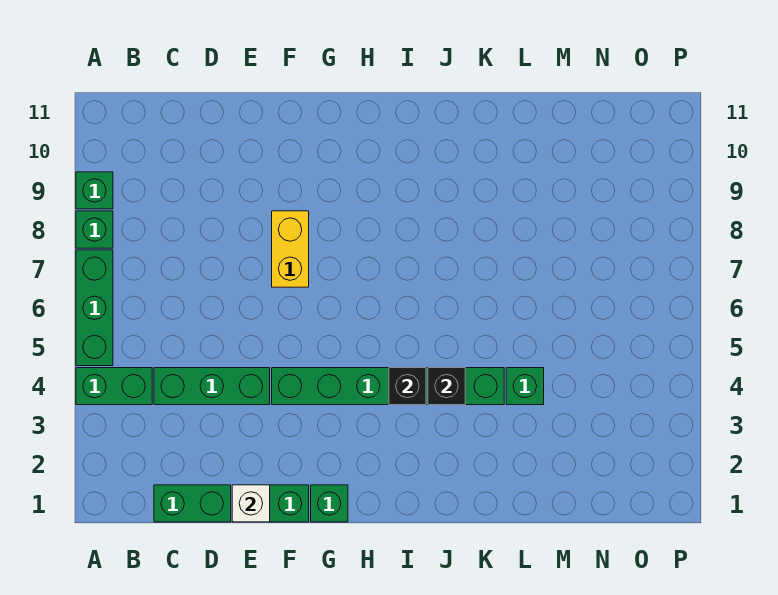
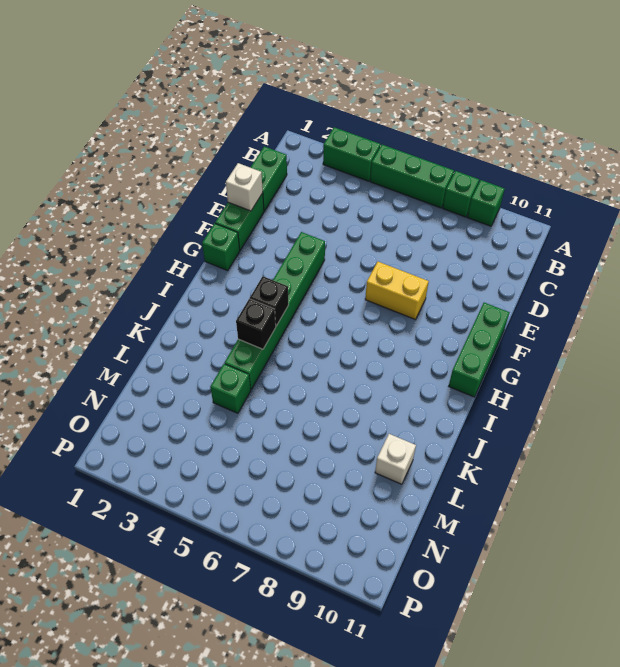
green brick A4:B4 level 1 -> green brick A3:A4 level 1
green brick C4:E4 level 1 -> green brick F11:H11 level 1
none -> white brick L10 level 1

